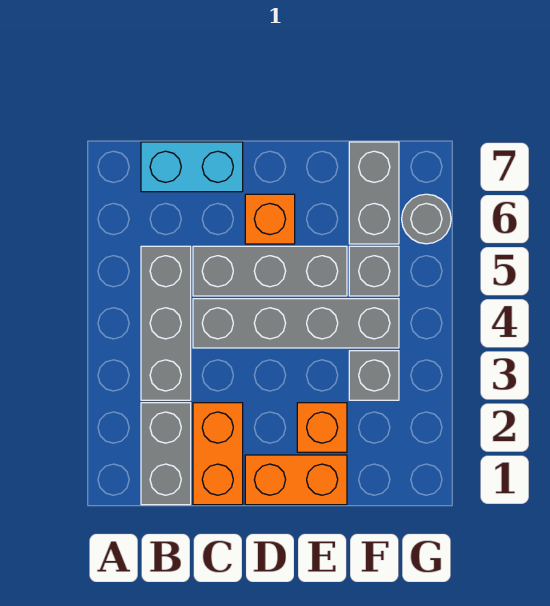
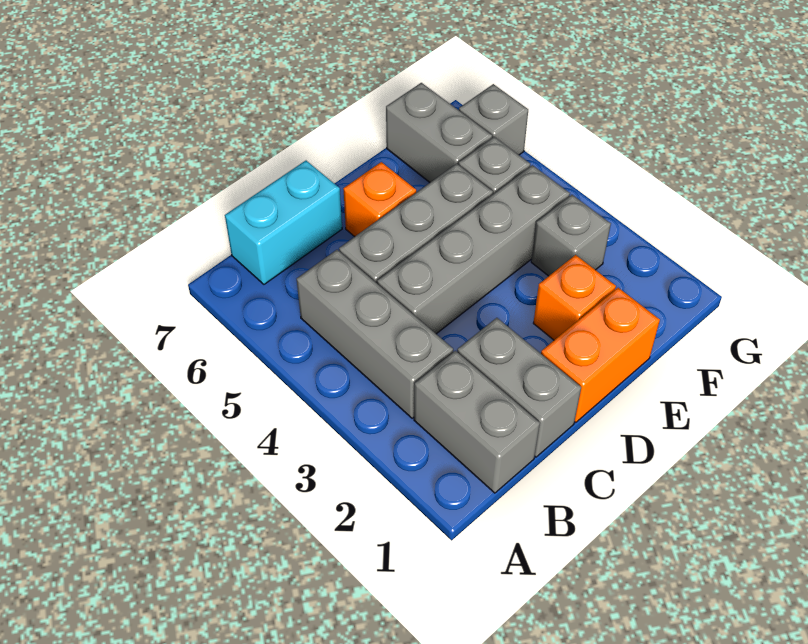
orange brick C1:C2 level 1 -> grey brick C1:C2 level 1
grey round brick G6 level 1 -> grey brick G6 level 1

